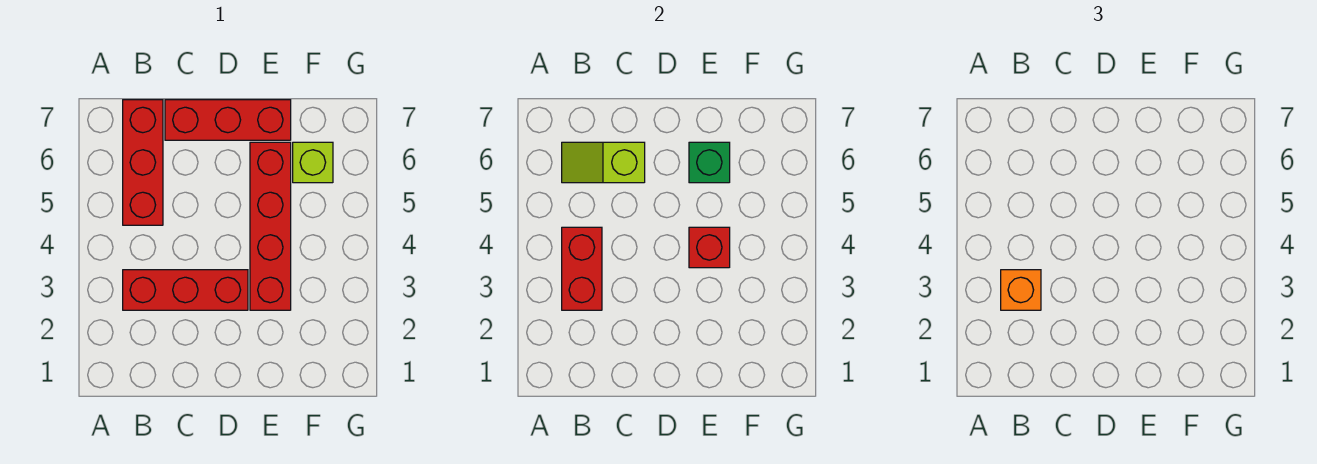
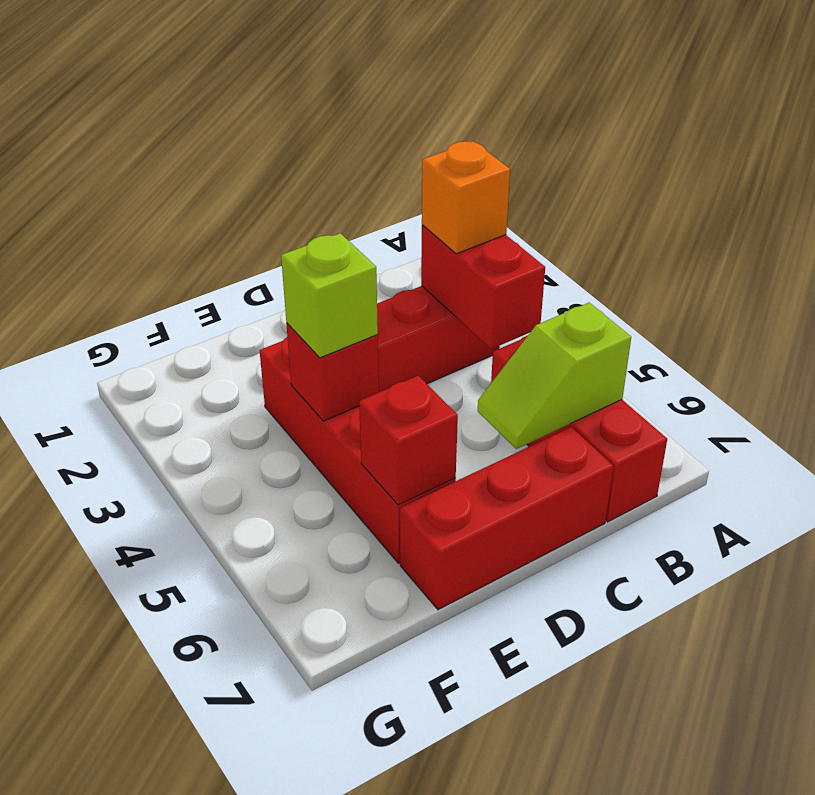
lime slope B6:C6 level 2 top C -> lime slope B6:C6 level 2 top B
green brick E6 level 2 -> red brick E6 level 2
lime brick F6 level 1 -> lime brick E4 level 3

